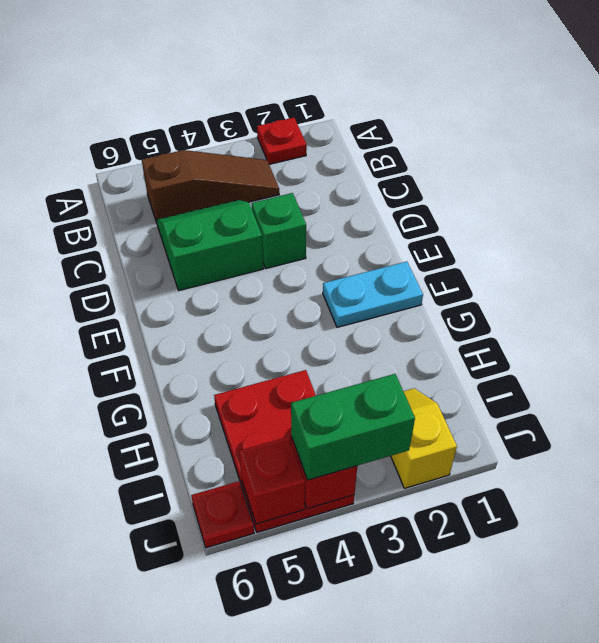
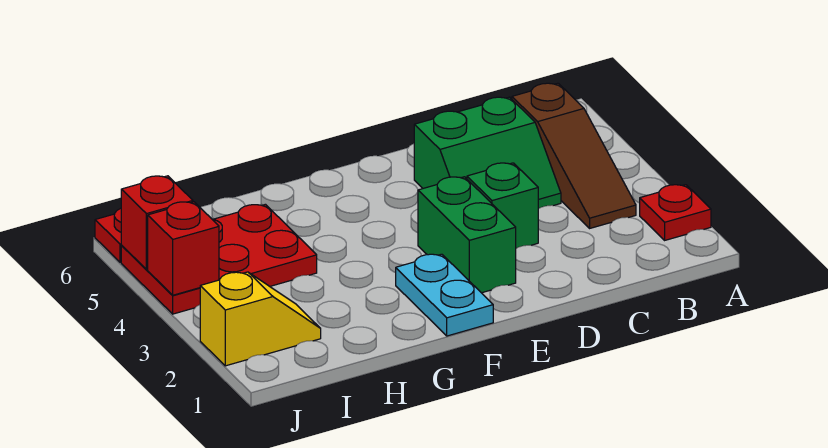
green slope C4:D5 level 1 top D -> green slope C4:D5 level 1 top 5
green brick J3:J4 level 3 -> green brick E2:E3 level 1

